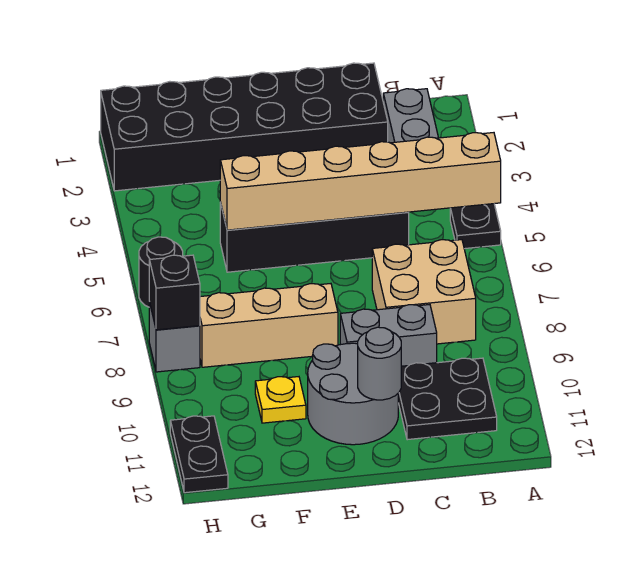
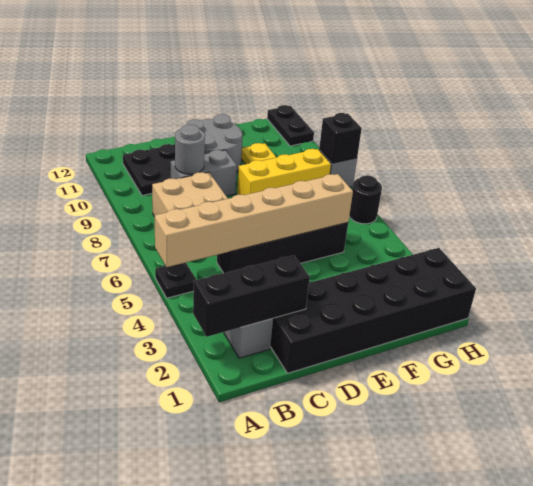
none -> black brick A2:C2 level 2
grey round brick D11 level 2 -> grey round brick C9 level 2
tan brick E8:G8 level 1 -> yellow brick E8:G8 level 1

